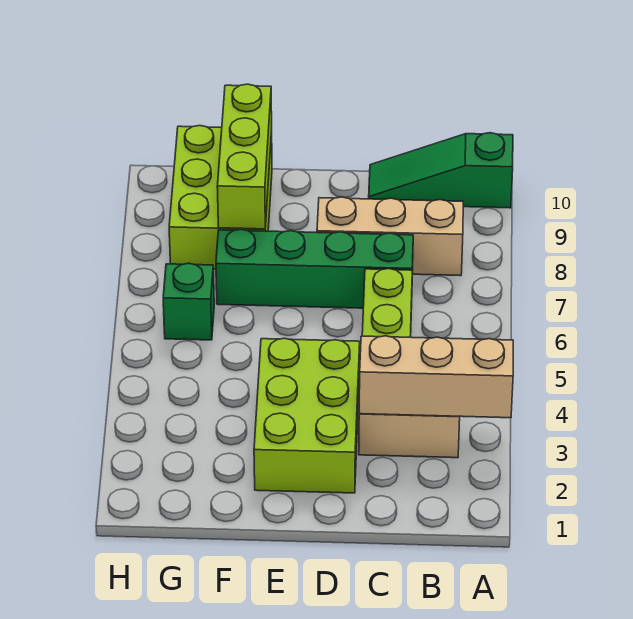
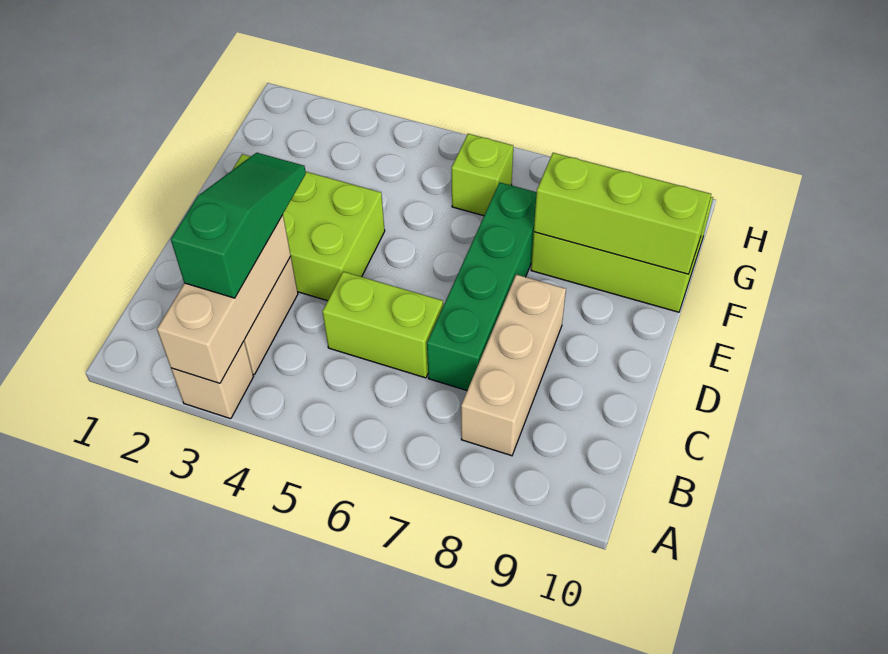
none -> tan brick A3 level 1
green slope A10:C10 level 1 top A -> green slope B3:D3 level 3 top B
green brick G6 level 1 -> lime brick G6 level 1

